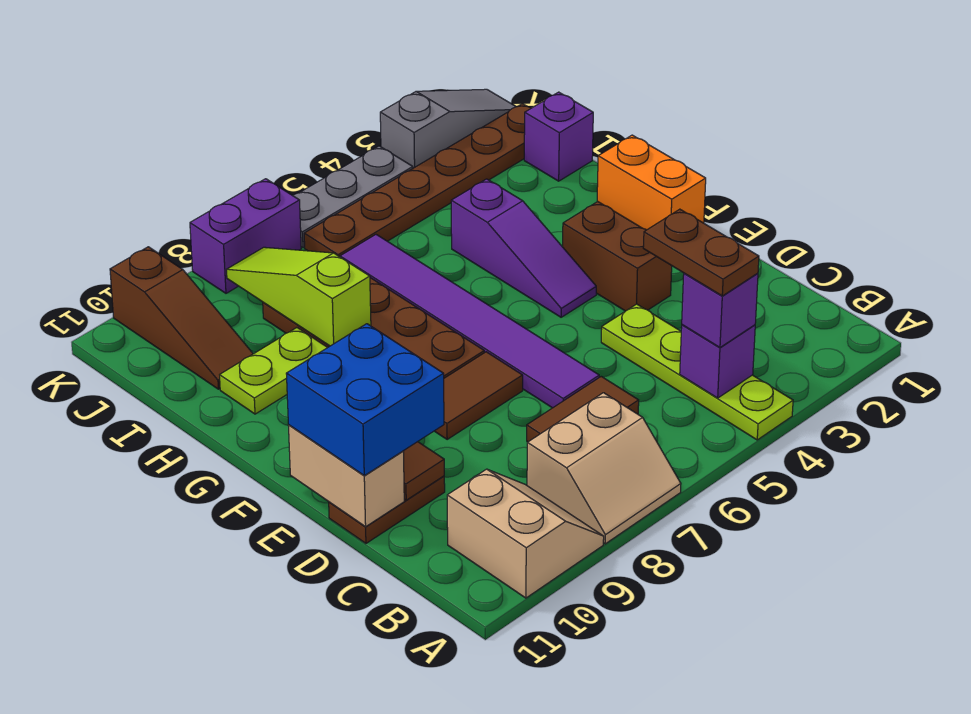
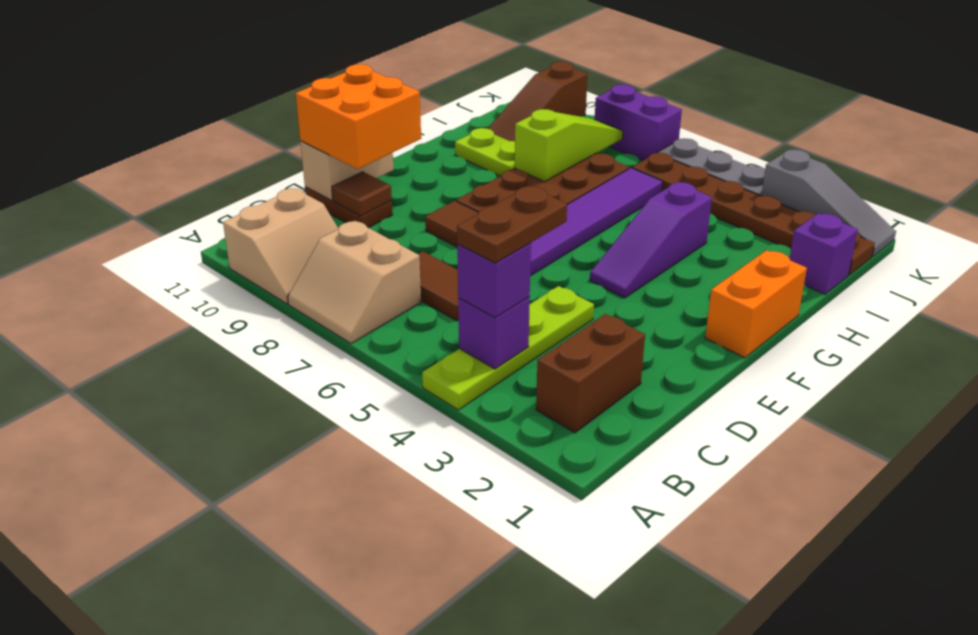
blue brick D10:E11 level 3 -> orange brick D10:E11 level 3
brown brick E3:F3 level 1 -> brown brick B2:C2 level 1

